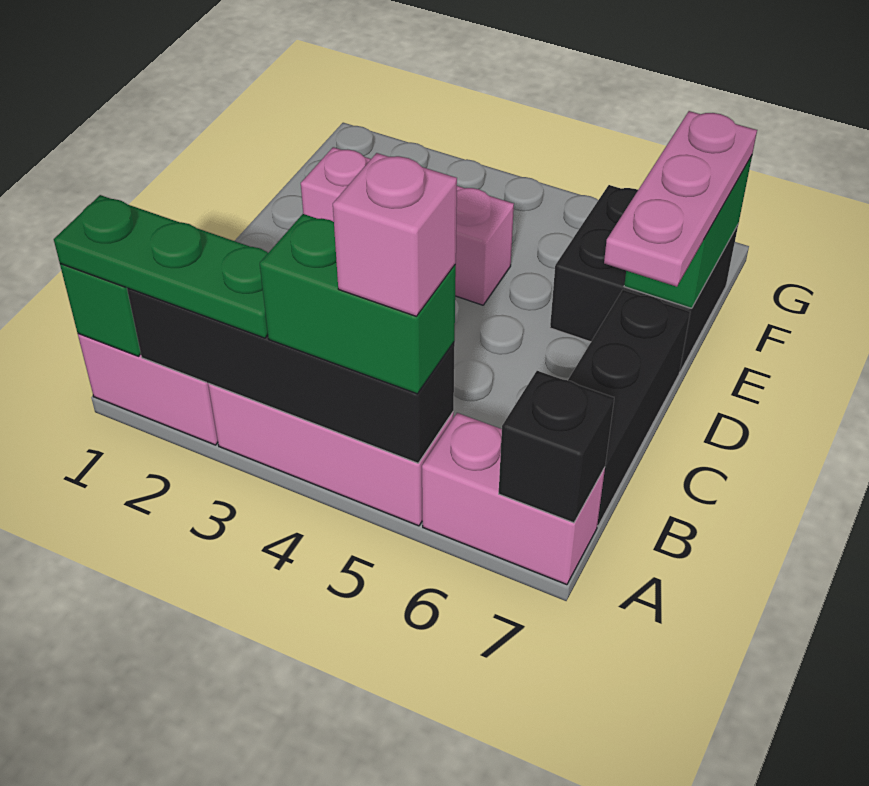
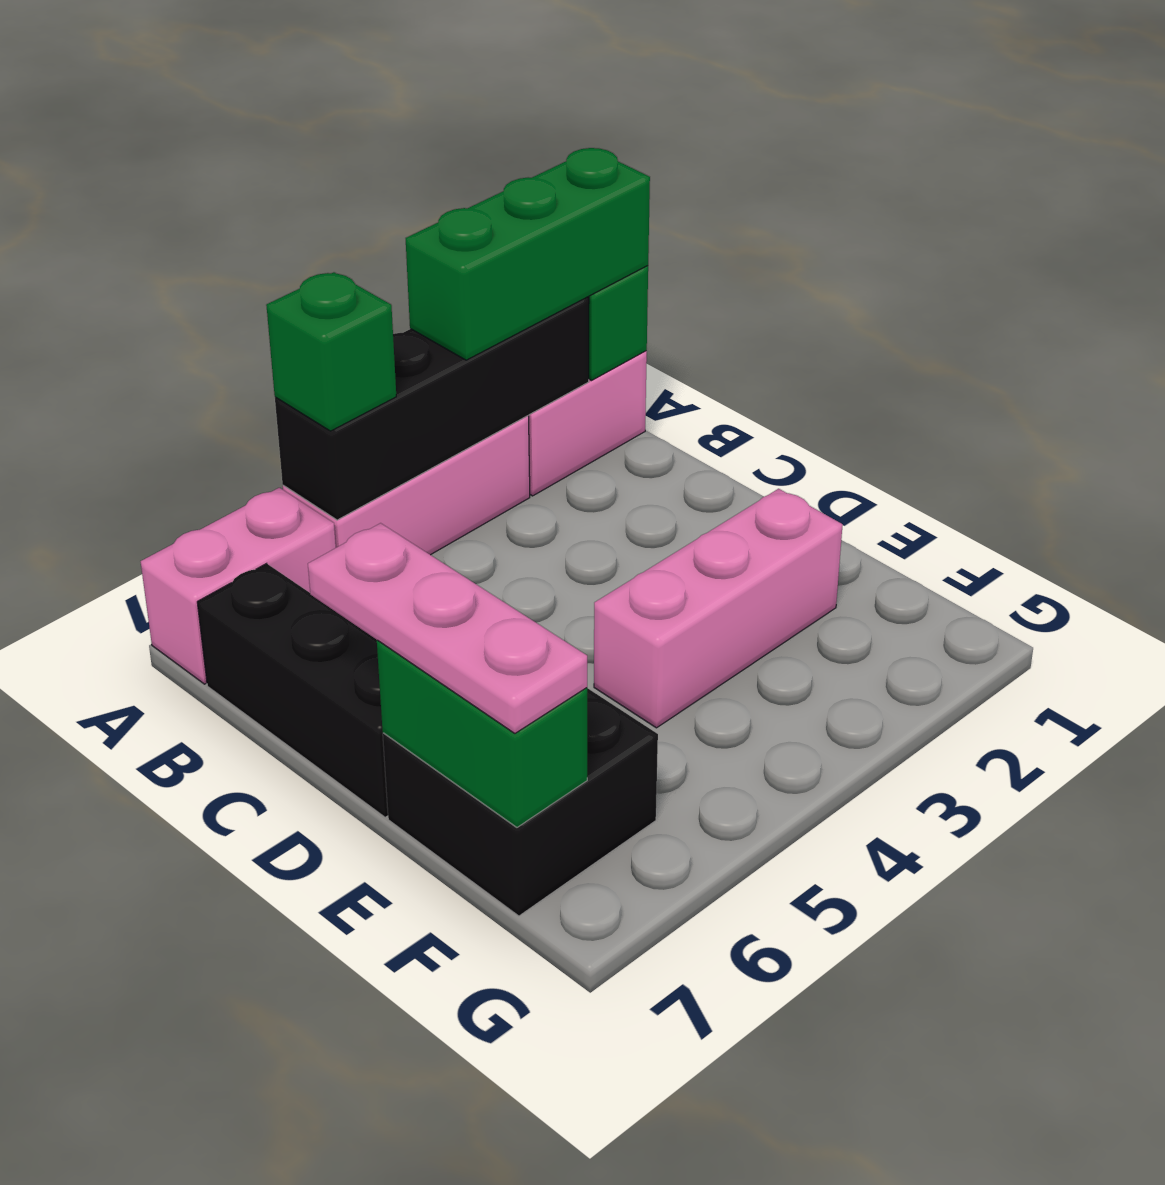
green plate A1:A3 level 3 -> green brick A1:A3 level 3
green brick A4:A5 level 3 -> green brick A5 level 3
pink brick A5 level 4 -> none
black brick A7 level 2 -> none

